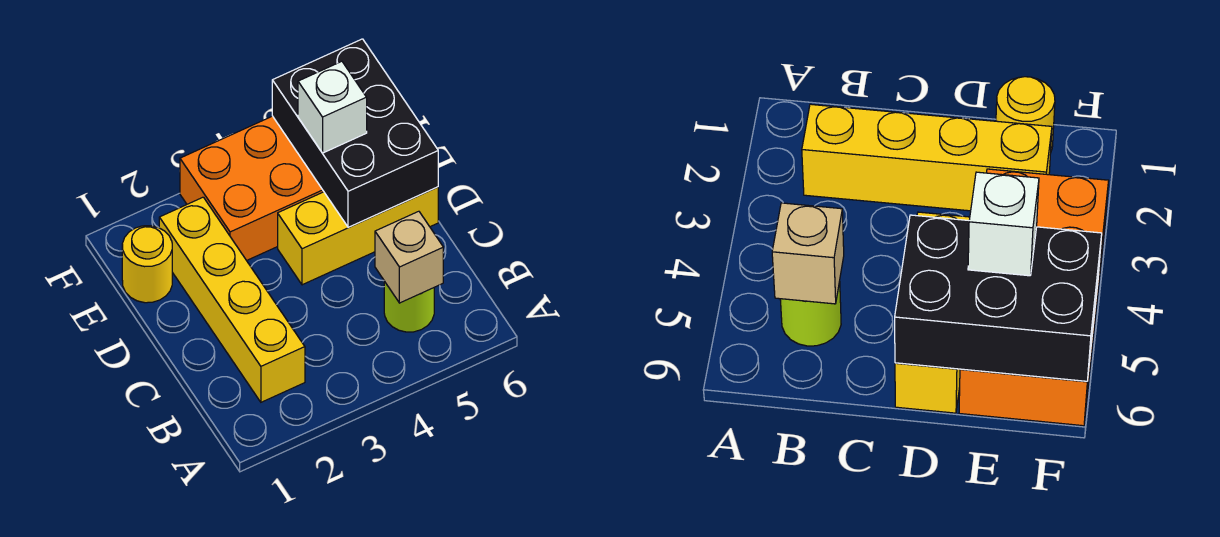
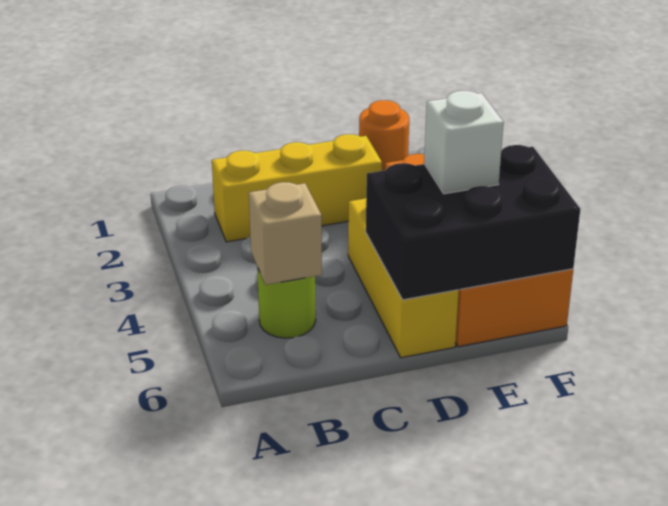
yellow brick B2:E2 level 1 -> yellow brick B2:D2 level 1
yellow round brick E1 level 1 -> orange round brick E1 level 1

